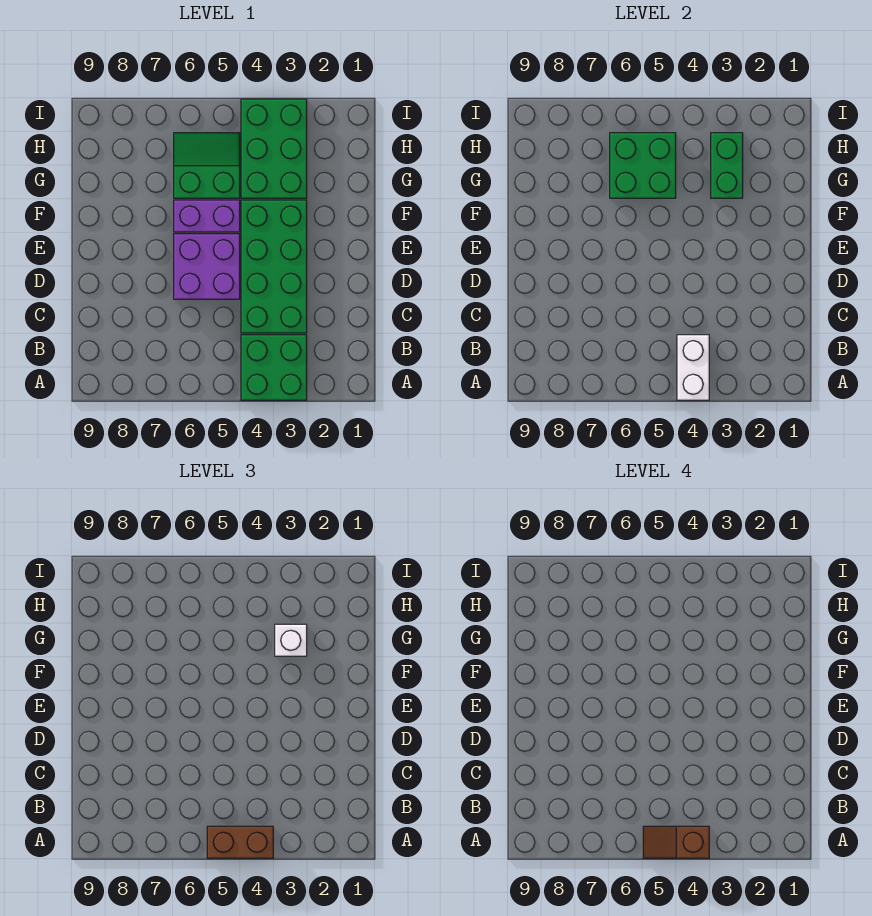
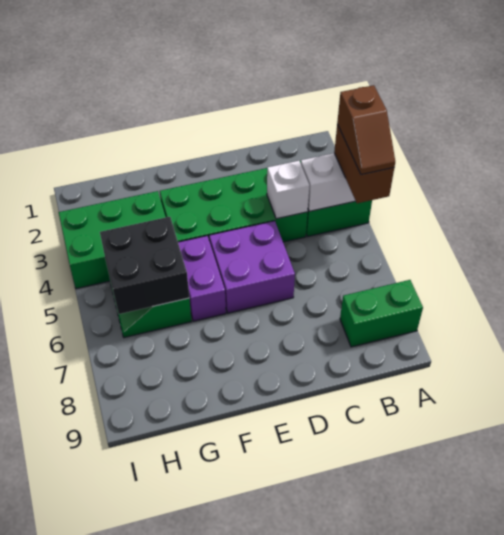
green brick G3:H3 level 2 -> green brick A8:B8 level 1
white brick G3 level 3 -> white brick C4 level 2
green brick G5:H6 level 2 -> black brick G5:H6 level 2

